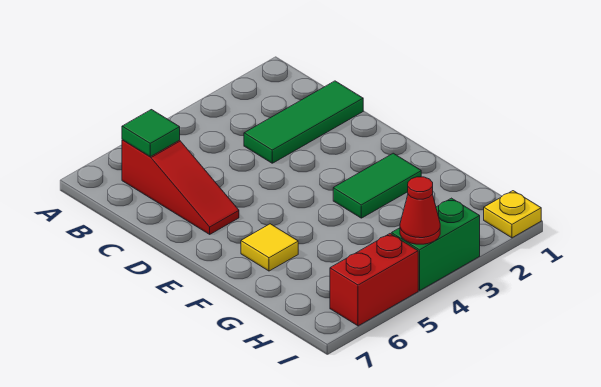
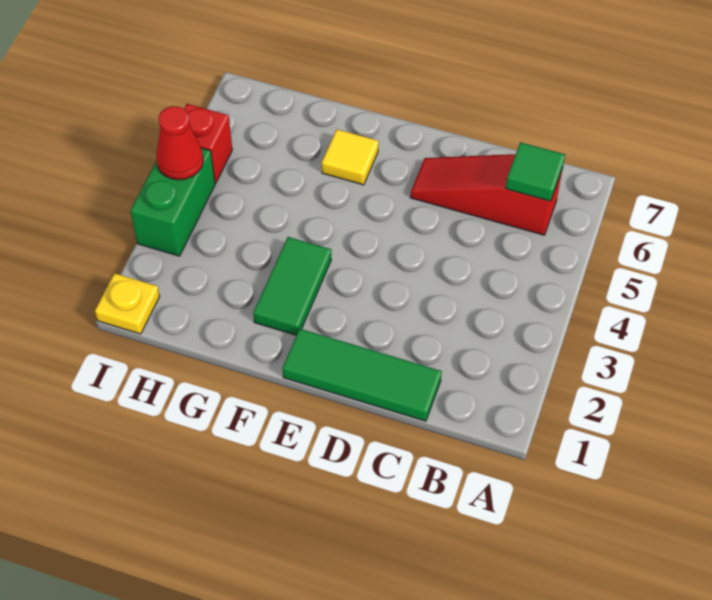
green tile C1:C3 level 1 -> green tile C1:E1 level 1
red brick I5:I6 level 1 -> red brick I5 level 1

